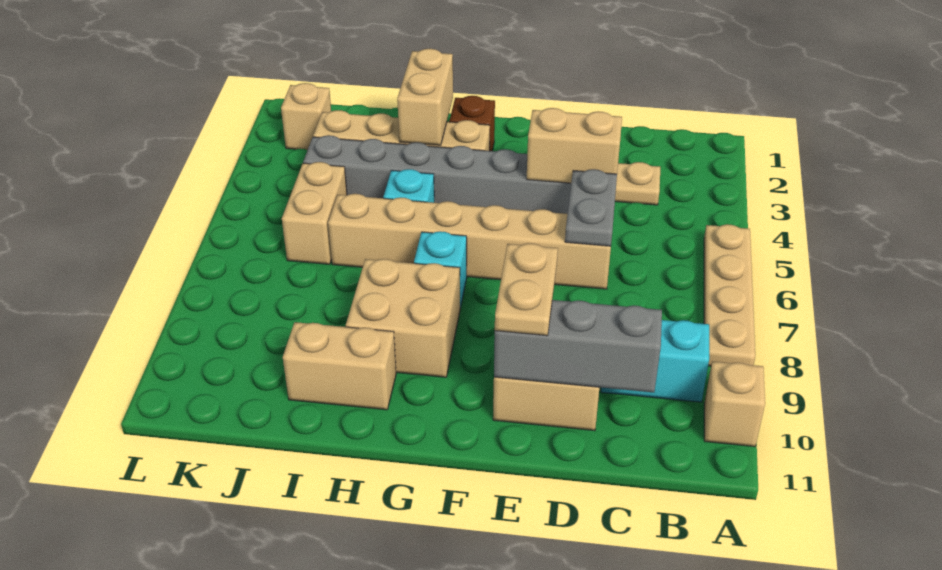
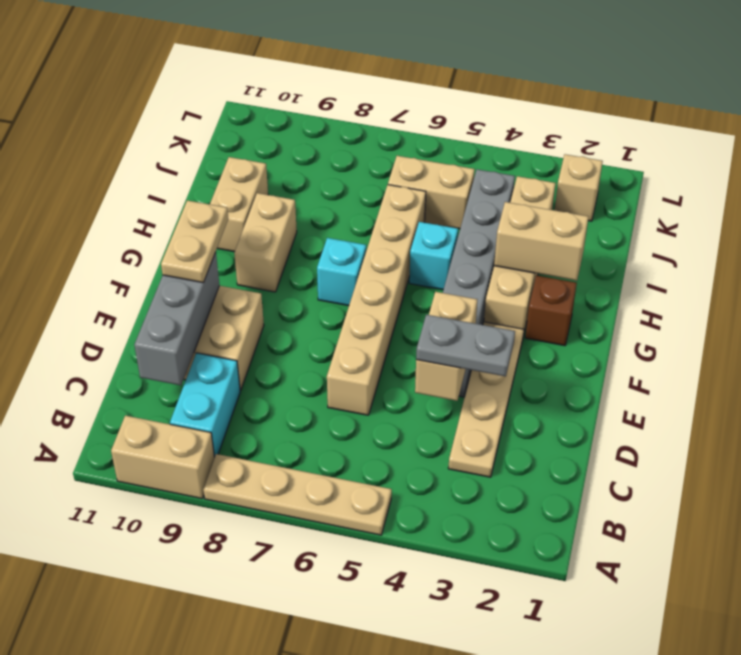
tan brick A10 level 1 -> tan brick A9:A10 level 1
grey plate D5:D6 level 2 -> grey plate D3:D4 level 3
tan plate E9:E10 level 3 -> tan plate E10:F10 level 3
tan brick G8:H9 level 1 -> tan brick G9:H9 level 1

